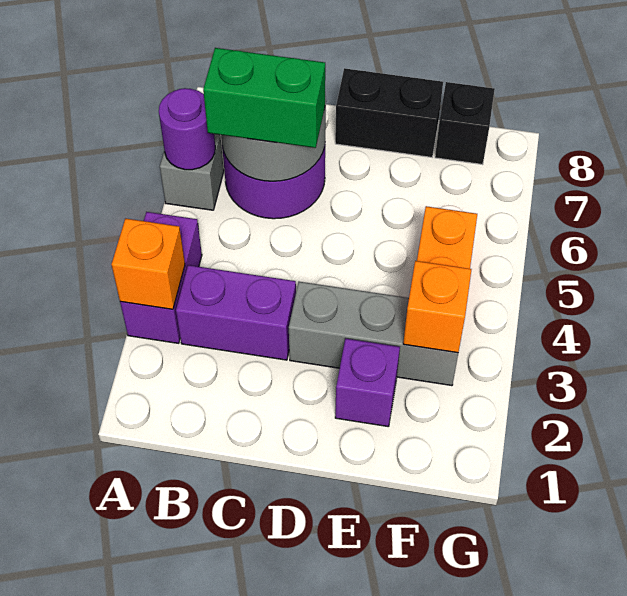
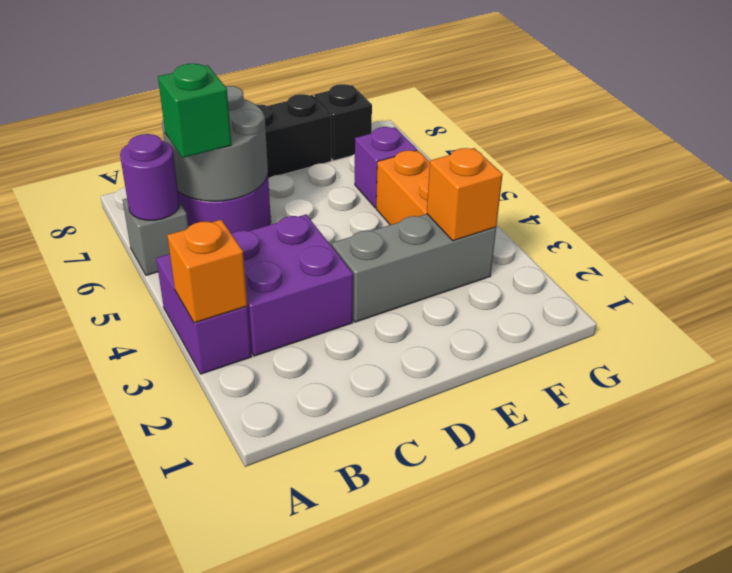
purple brick B3:C3 level 1 -> purple brick B3:C4 level 1
green brick B6:C6 level 3 -> green brick B6 level 3
purple brick E2 level 1 -> purple brick F6 level 1

